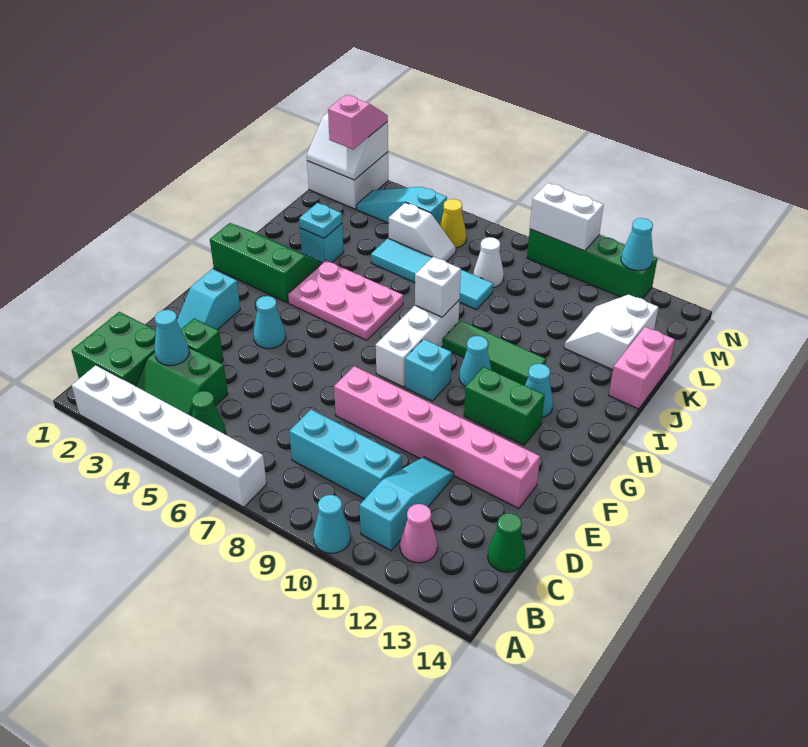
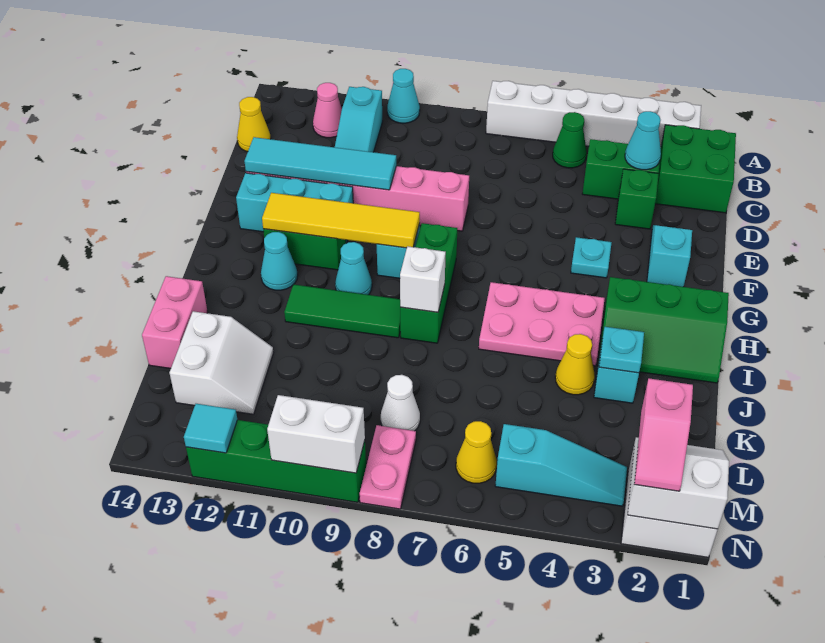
cyan brick C8:C10 level 1 -> cyan brick F11:F13 level 1
green cone C14 level 1 -> yellow cone C14 level 1
cyan cone F4 level 1 -> cyan plate F4 level 1
white brick G8:I8 level 1 -> green brick G8:I8 level 1
none -> yellow tile G9:G12 level 2
none -> yellow cone J4 level 1
cyan tile K5:K8 level 1 -> cyan tile E10:E13 level 2
white slope L5:L6 level 1 top 5 -> none
none -> pink plate M8:N8 level 1
cyan cone N12 level 2 -> cyan tile N12 level 2

